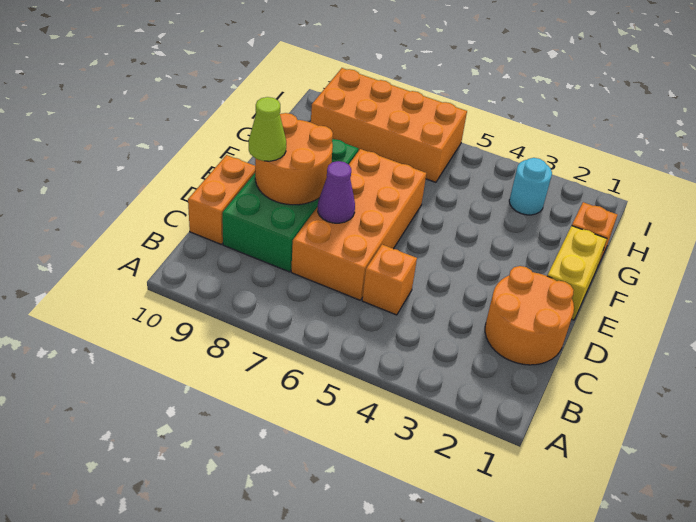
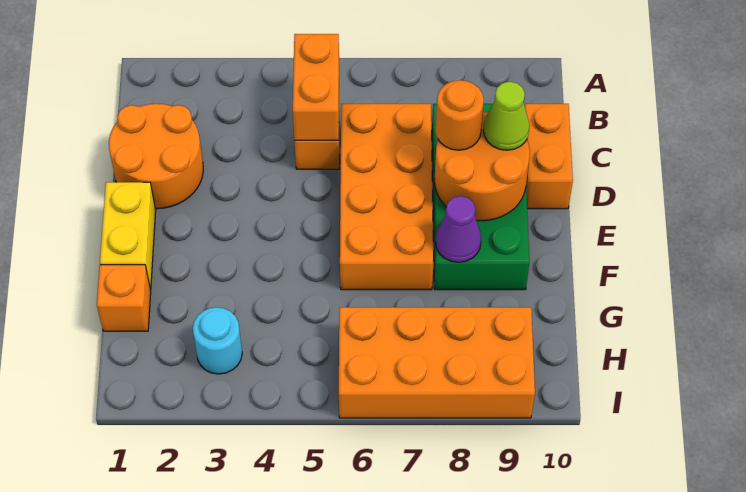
none -> orange brick B5:C5 level 2
purple cone D7 level 2 -> purple cone F8 level 2
none -> orange round brick D8 level 3

